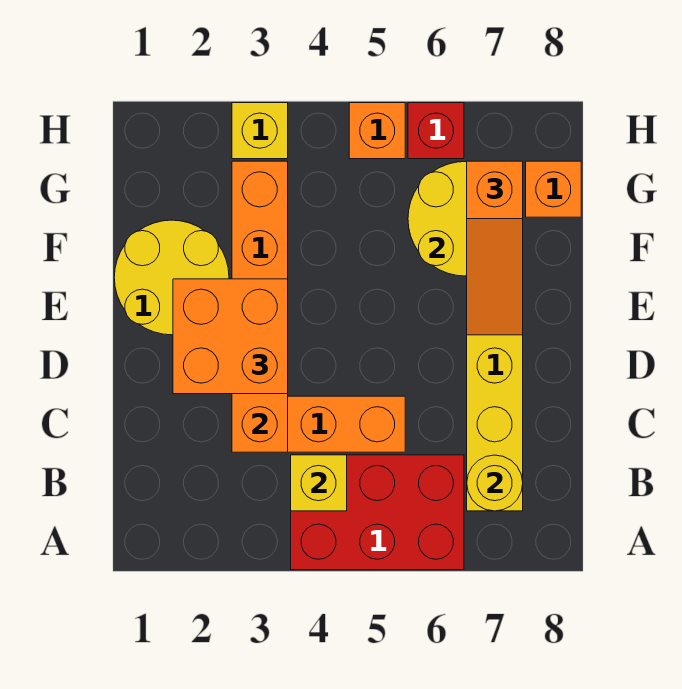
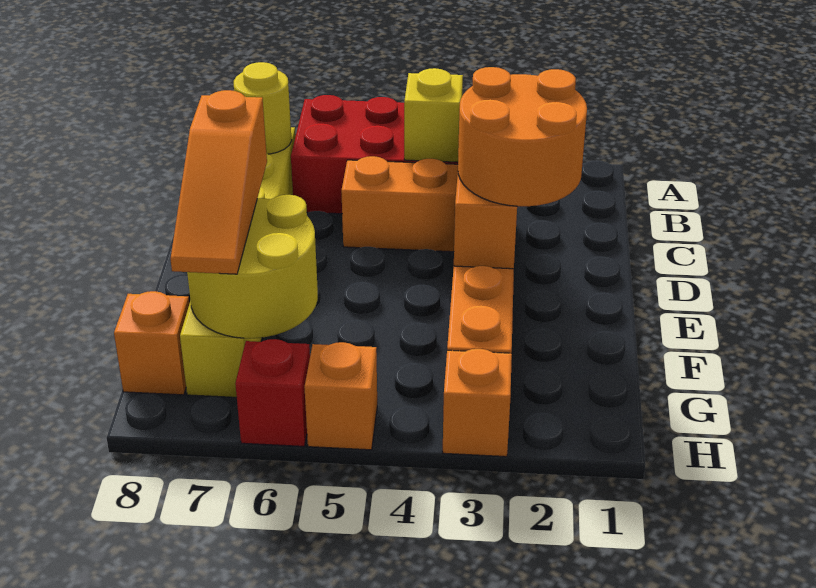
orange brick D2:E3 level 3 -> orange round brick D2:E3 level 3
yellow round brick E1:F2 level 1 -> none
orange slope E7:G7 level 3 top G -> orange slope E7:G7 level 3 top E
yellow brick H3 level 1 -> orange brick H3 level 1

